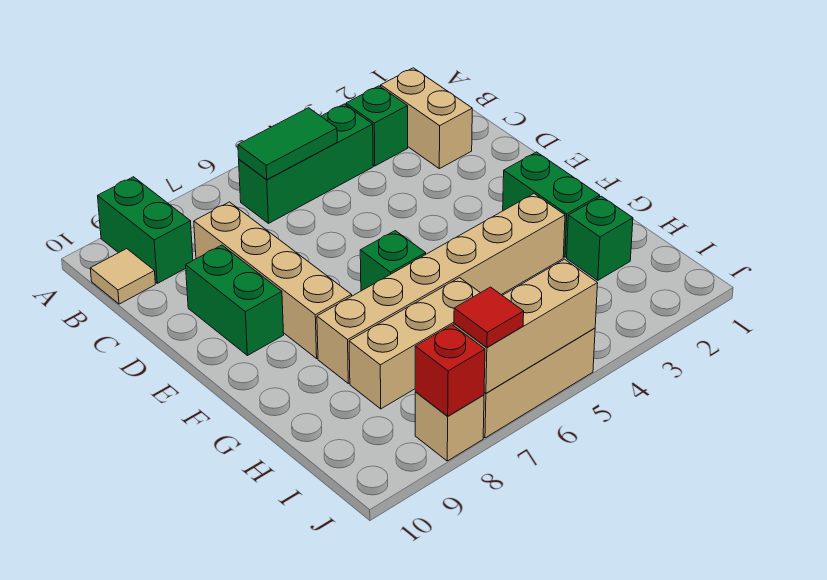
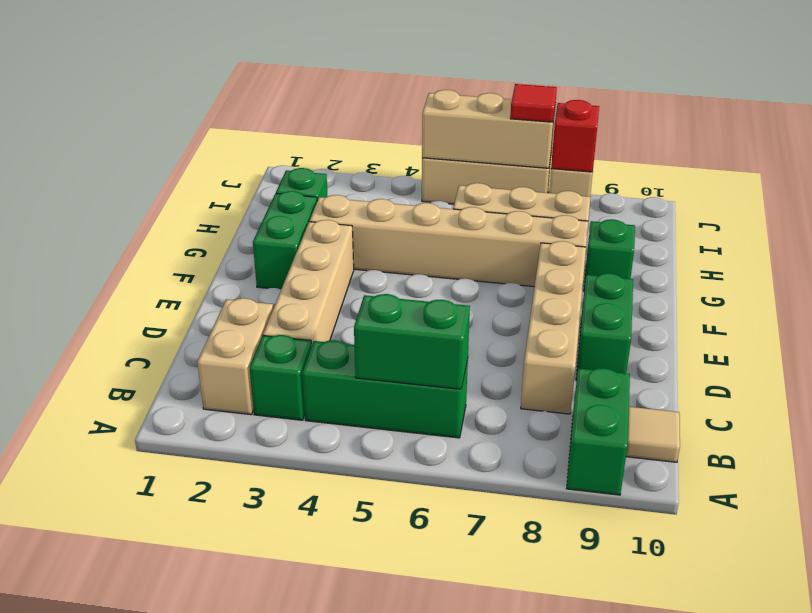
green tile B5:B6 level 2 -> green brick B5:B6 level 2
none -> tan brick C3:F3 level 1
green brick F6 level 1 -> green brick G9 level 1

